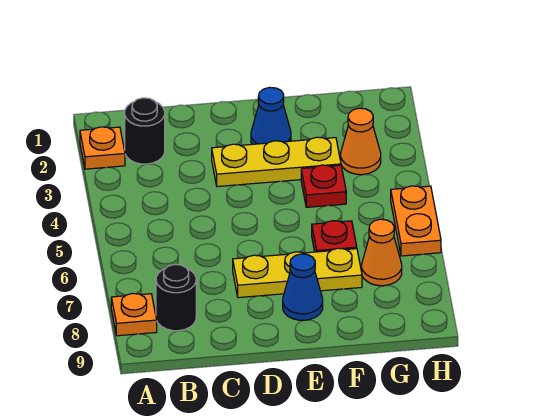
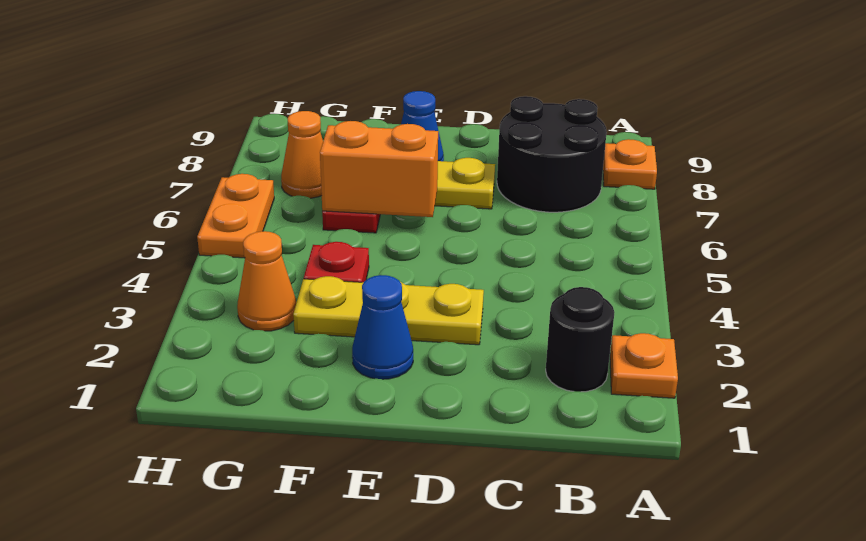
black round brick B8 level 1 -> black round brick B7:C8 level 1
none -> orange brick E6:F6 level 2

